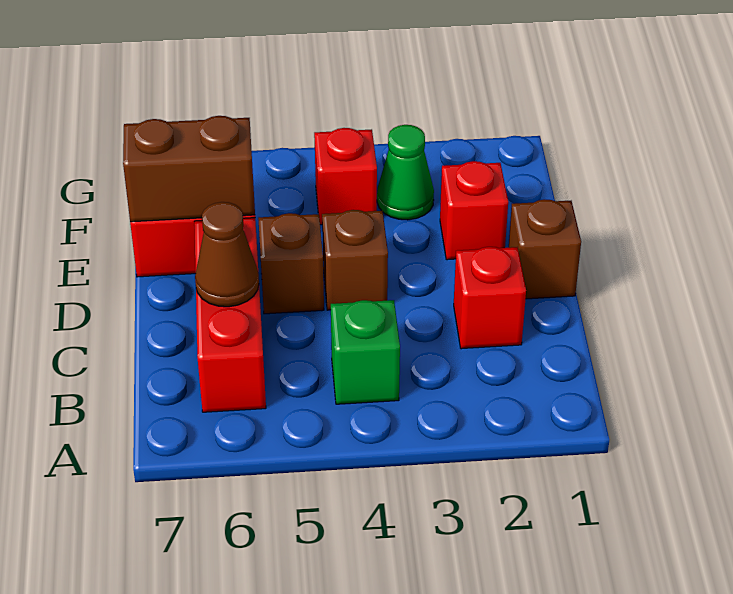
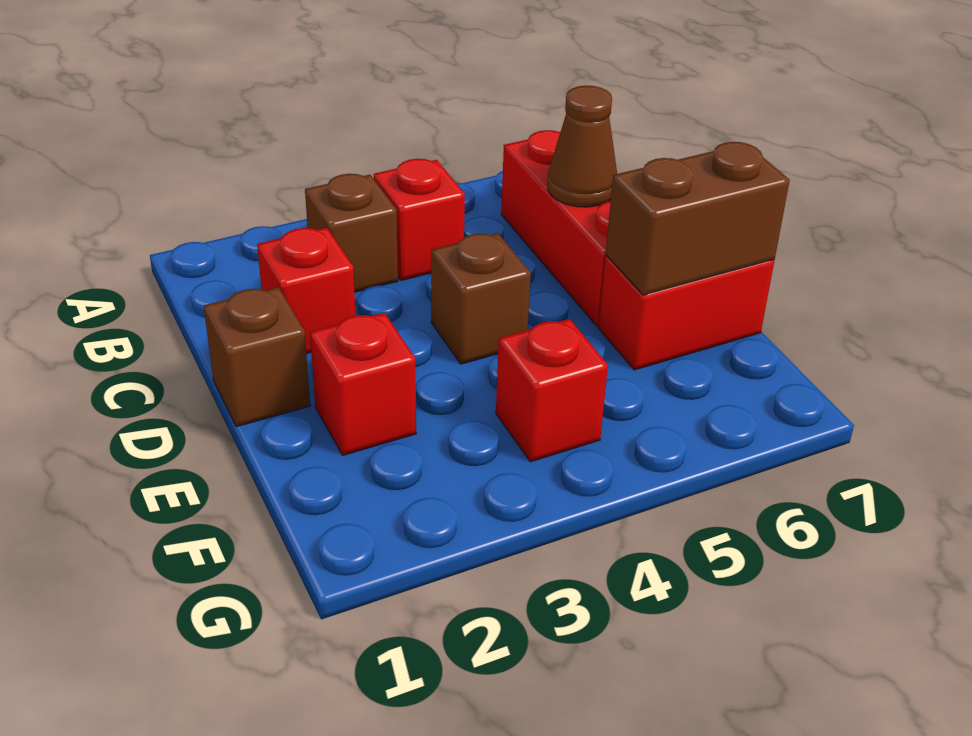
green brick B4 level 1 -> red brick B4 level 1
brown brick D5 level 1 -> brown brick B3 level 1
green cone F3 level 1 -> none

